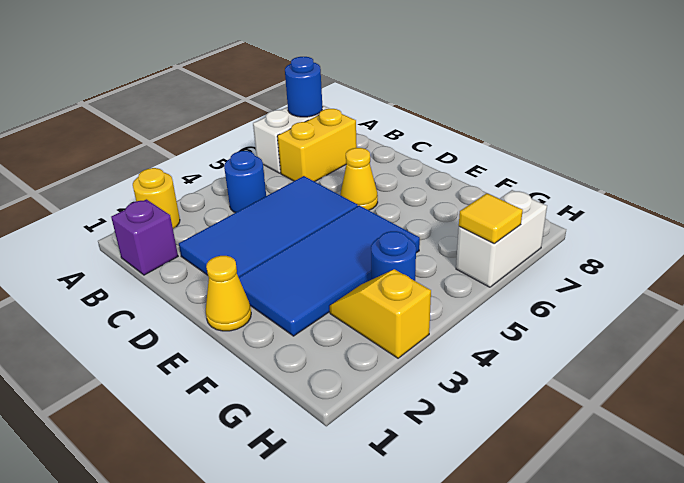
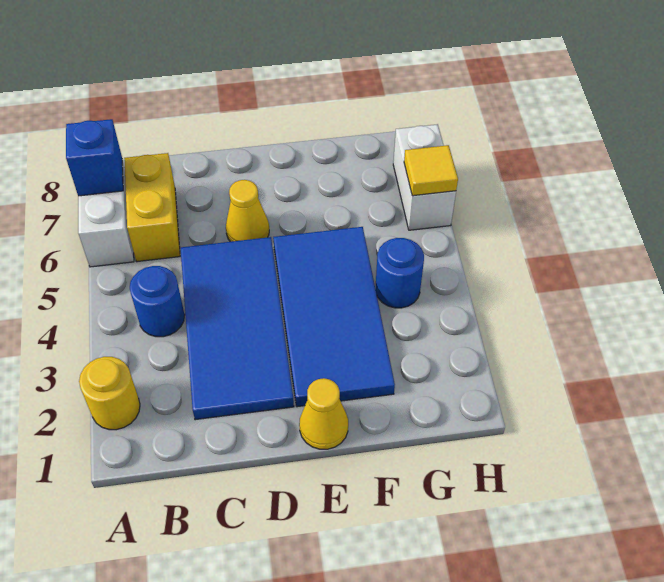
blue round brick A7 level 2 -> blue brick A7 level 2
purple brick B1 level 1 -> none
yellow slope G3:H3 level 1 top H -> none

